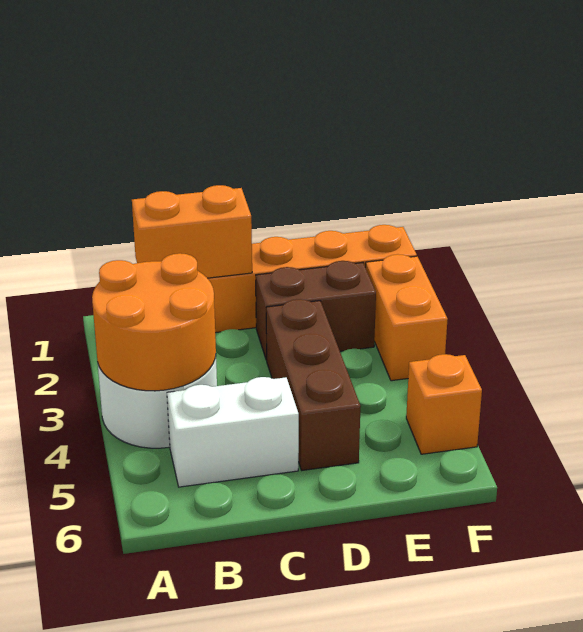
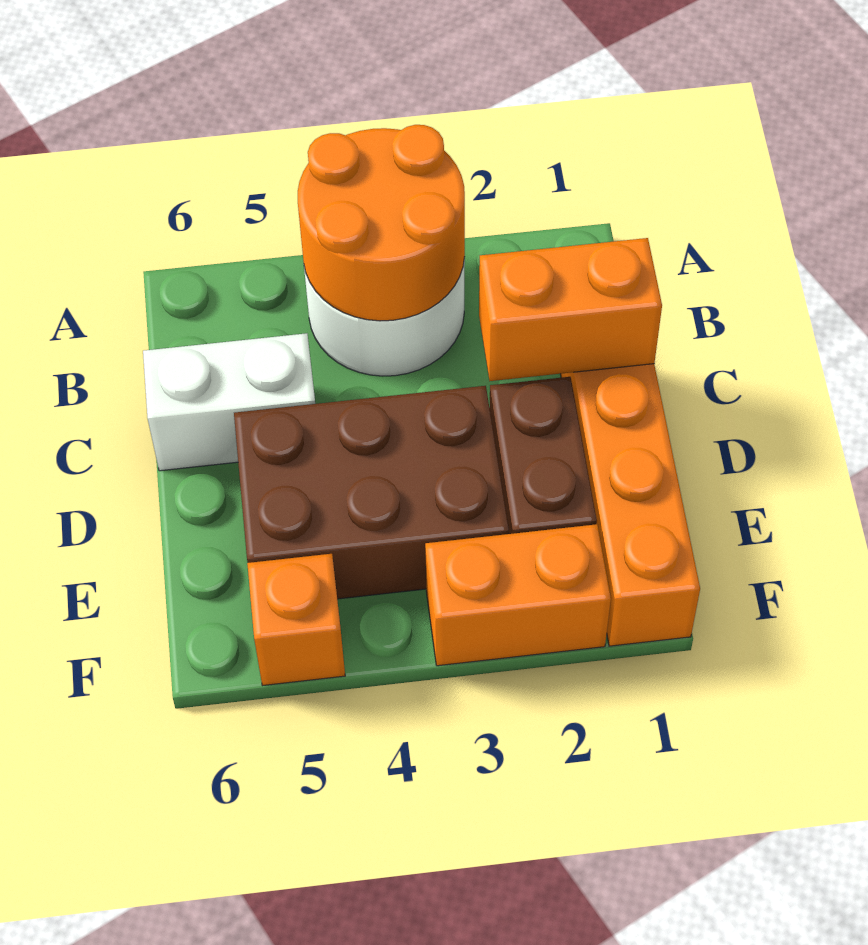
orange brick B1:C1 level 2 -> orange brick C1:C2 level 2
white brick B5:C5 level 1 -> white brick C5:C6 level 1
brown brick D3:D5 level 1 -> brown brick D3:E5 level 1

